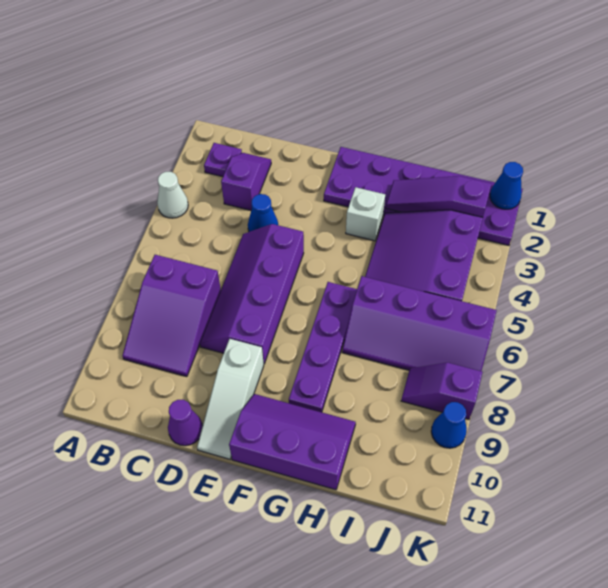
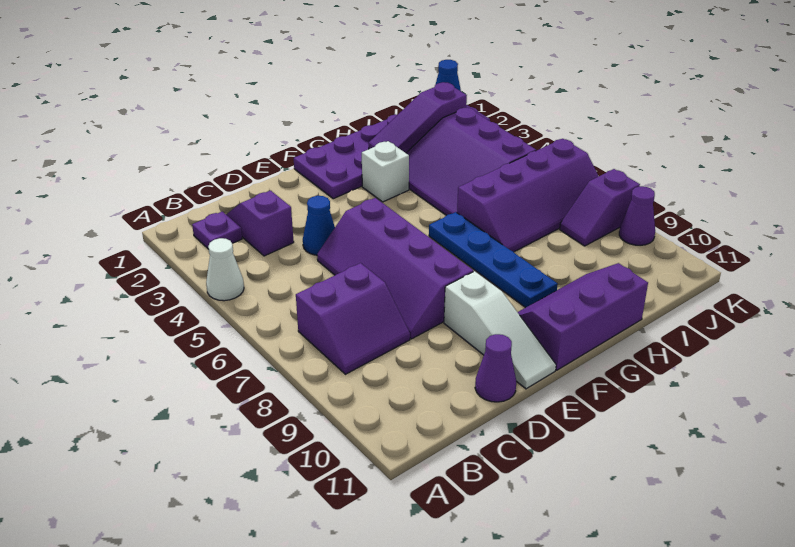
purple slope B7:C9 level 1 top 7 -> purple slope B7:C8 level 1 top 7
purple plate G6:G9 level 1 -> blue plate G6:G9 level 1
blue cone K9 level 1 -> purple cone K9 level 1

